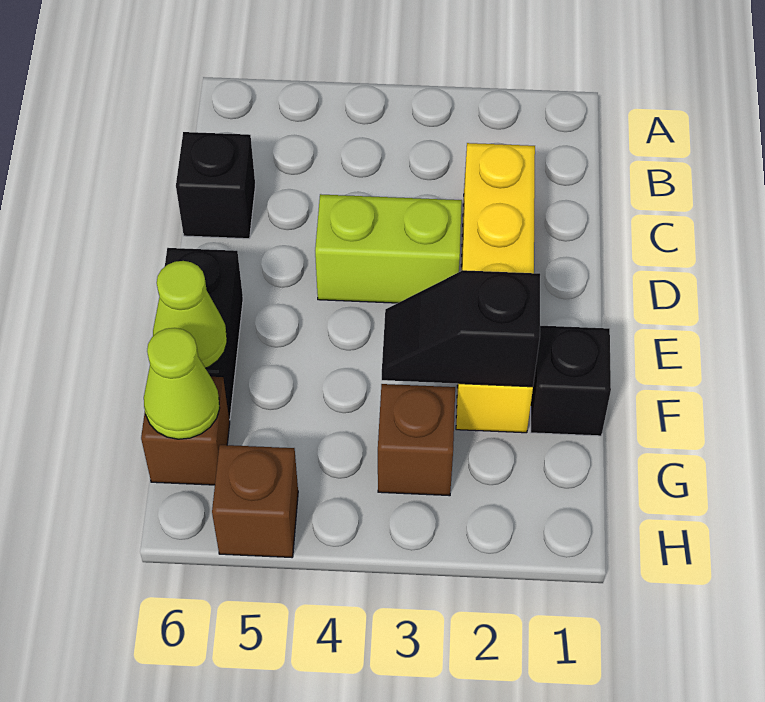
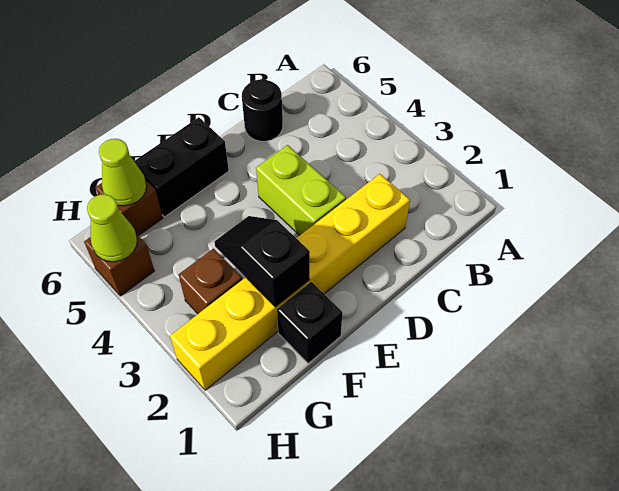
yellow brick C2:F2 level 1 -> yellow brick C2:H2 level 1
black brick C6 level 1 -> black round brick C6 level 1
lime cone F6 level 2 -> lime cone H5 level 2

